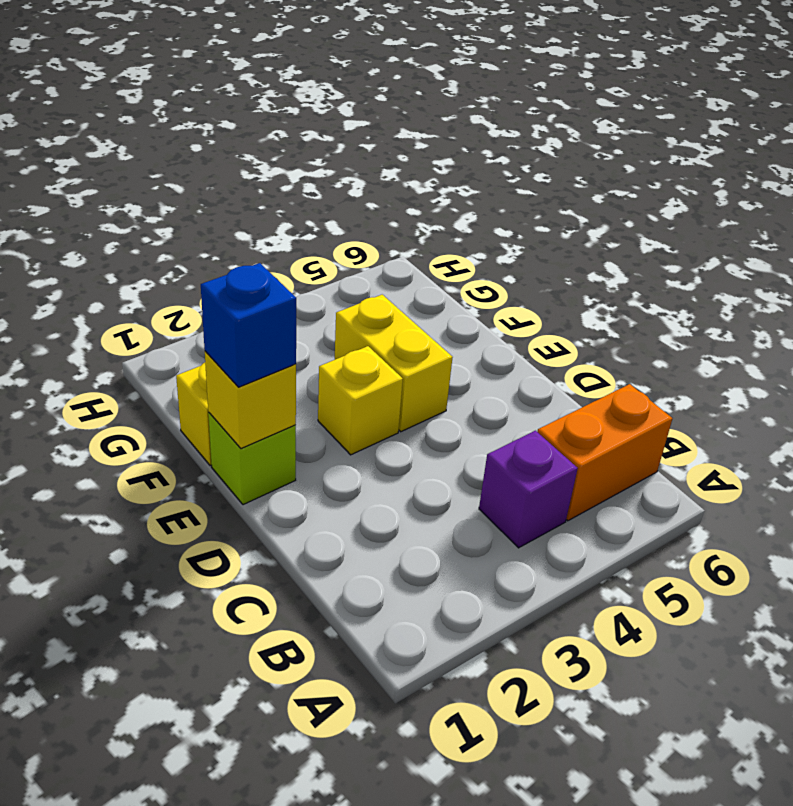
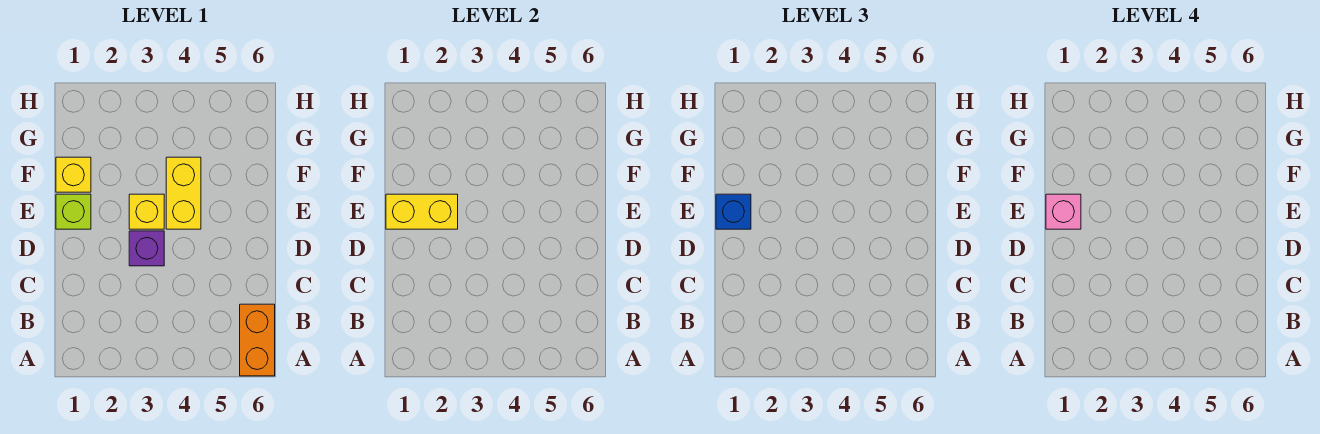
purple brick B4 level 1 -> purple brick D3 level 1
orange brick B5:B6 level 1 -> orange brick A6:B6 level 1
yellow brick E1 level 2 -> yellow brick E1:E2 level 2
none -> pink brick E1 level 4

